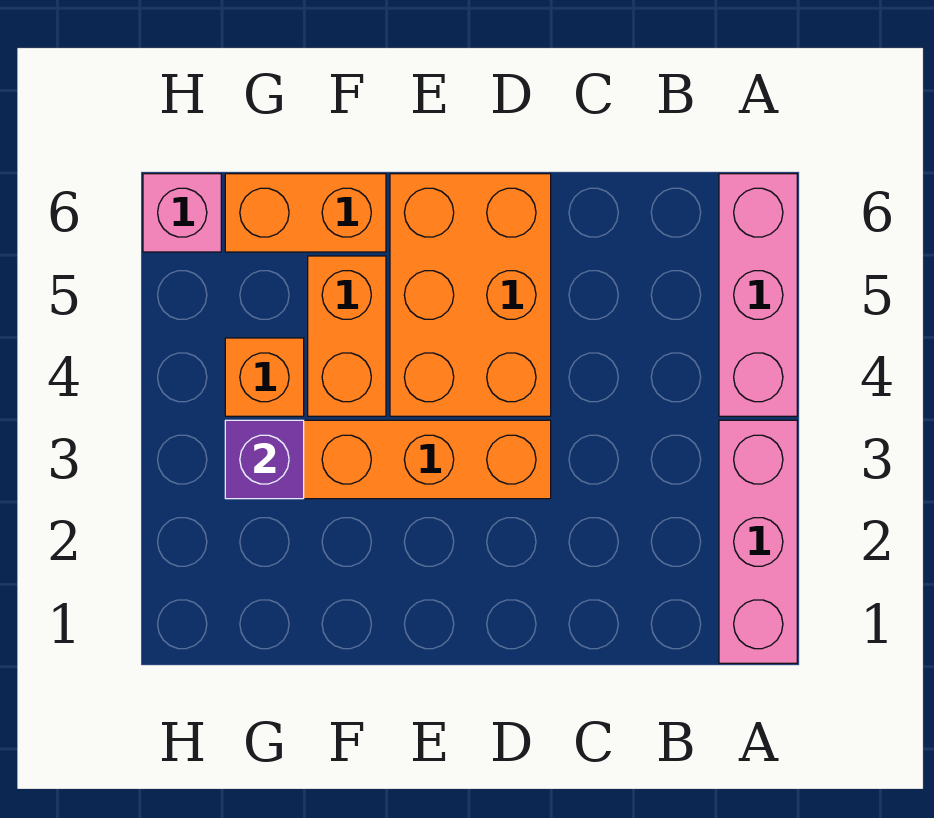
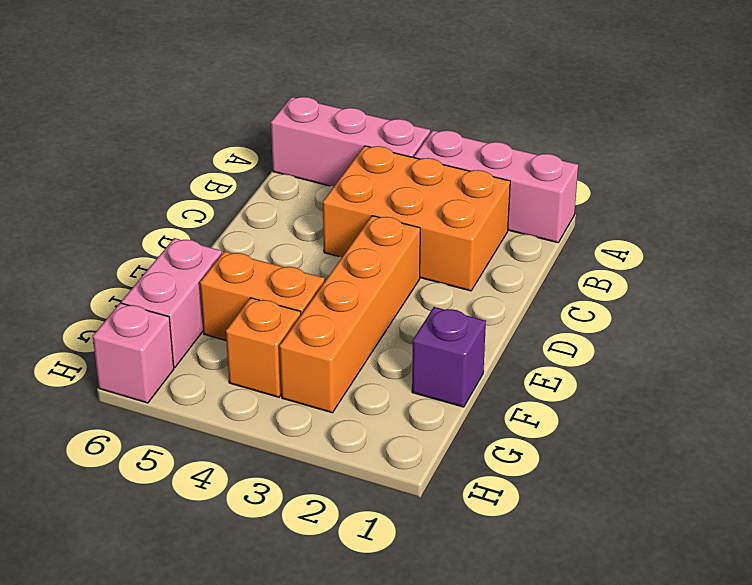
orange brick D4:E6 level 1 -> orange brick B2:C4 level 1
orange brick F6:G6 level 1 -> pink brick F6:G6 level 1
purple brick G3 level 2 -> purple brick F1 level 1

